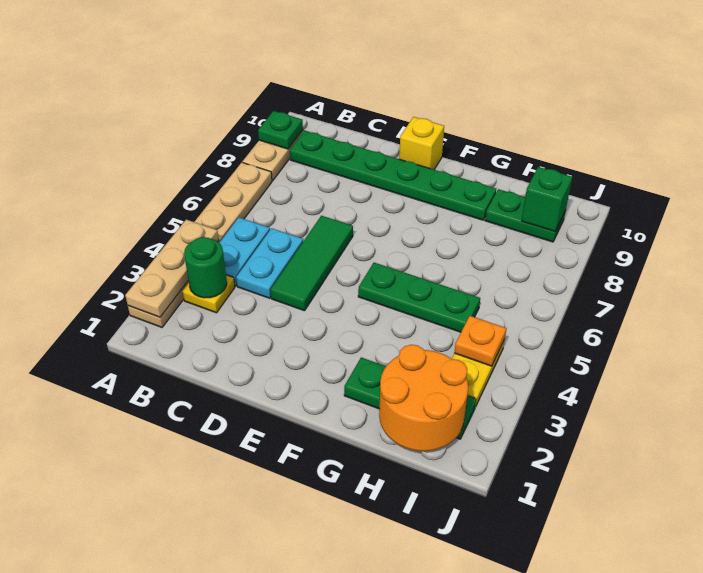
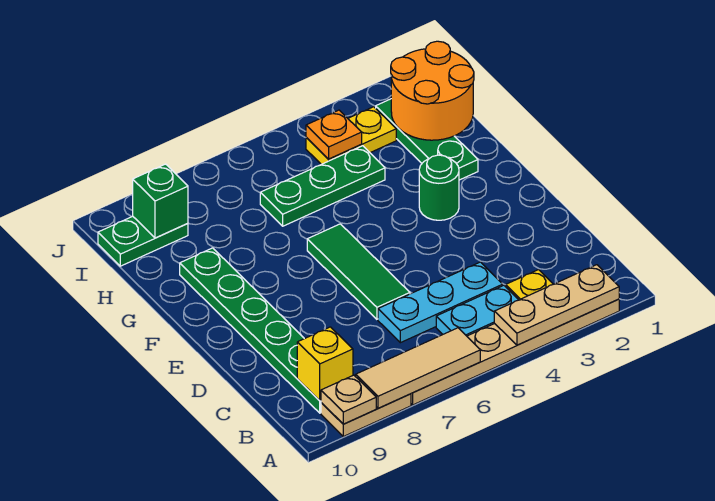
none -> tan tile A6:A8 level 2
green plate A9 level 2 -> tan plate A9 level 2
green round brick B3 level 2 -> green round brick F3 level 1
cyan plate C4:C5 level 1 -> cyan plate C4:C6 level 1
green tile D4:D6 level 1 -> green tile D6:F6 level 1
yellow brick E10 level 1 -> yellow brick B9 level 2
green plate F5:H5 level 1 -> green plate H4:H6 level 1
green plate H9:I9 level 1 -> green plate I9:I10 level 1

